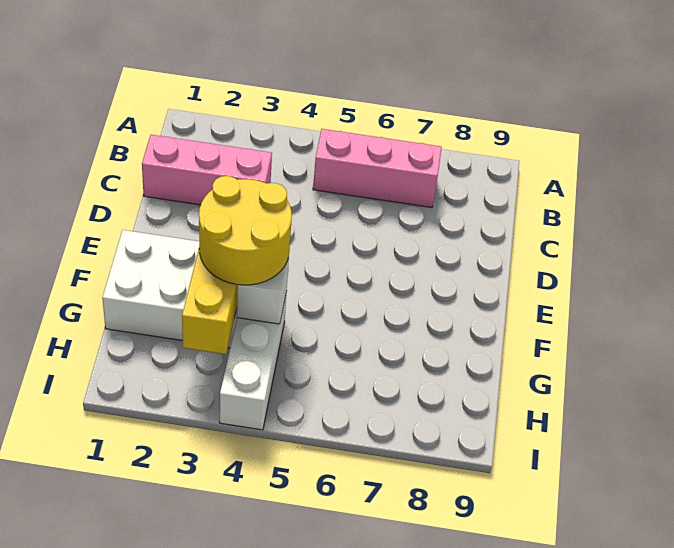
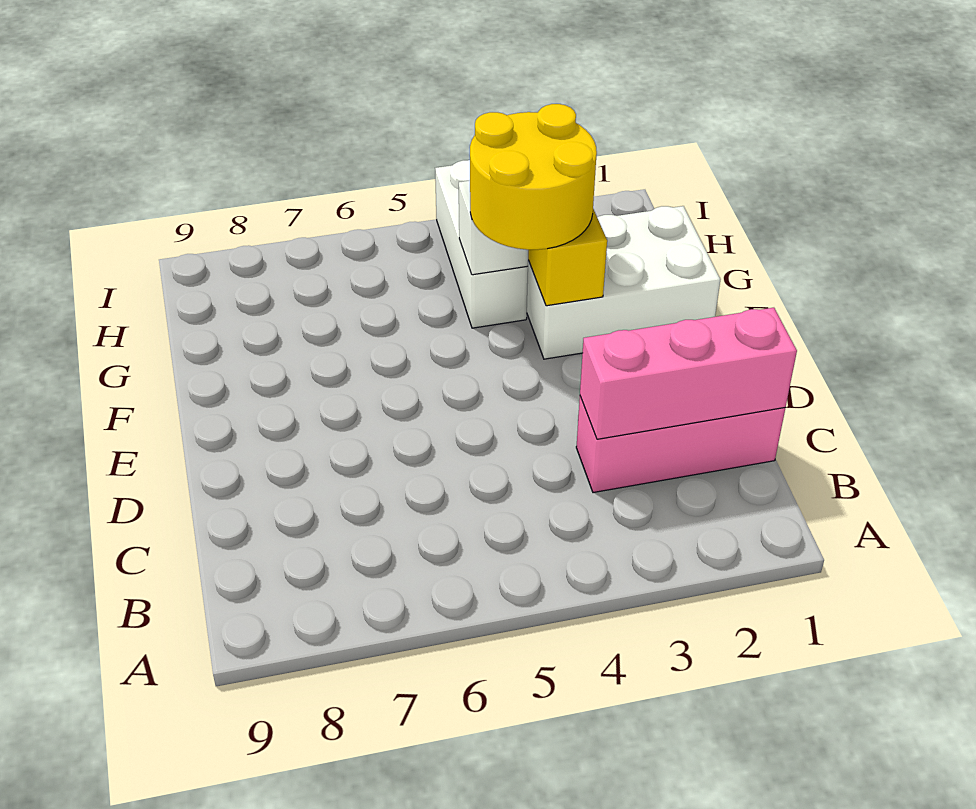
pink brick B5:B7 level 1 -> pink brick C1:C3 level 2

